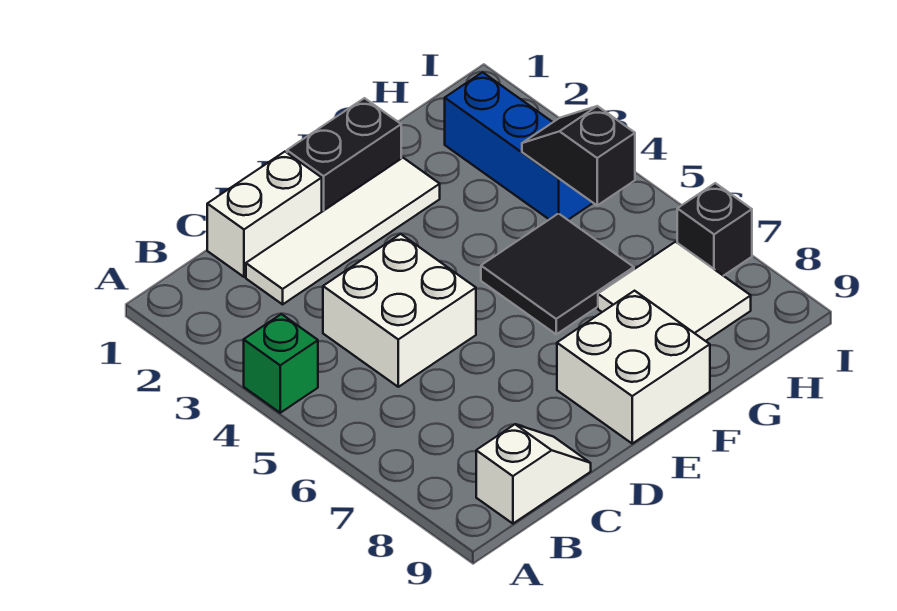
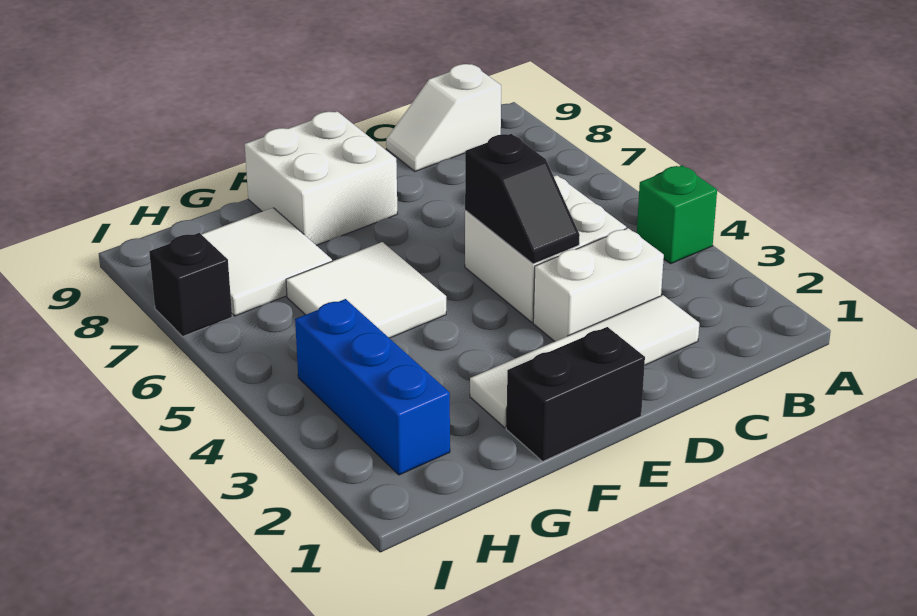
white brick C1:D1 level 1 -> white brick C3:D3 level 1
black tile F5:G6 level 1 -> white tile F5:G6 level 1
black slope H4:H5 level 2 top 5 -> black slope D4:D5 level 2 top 5

